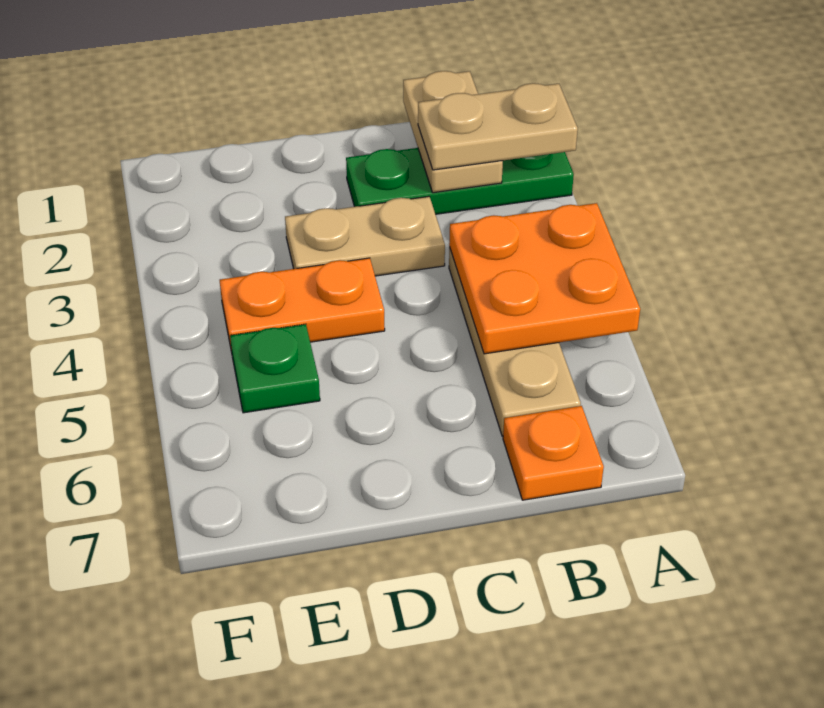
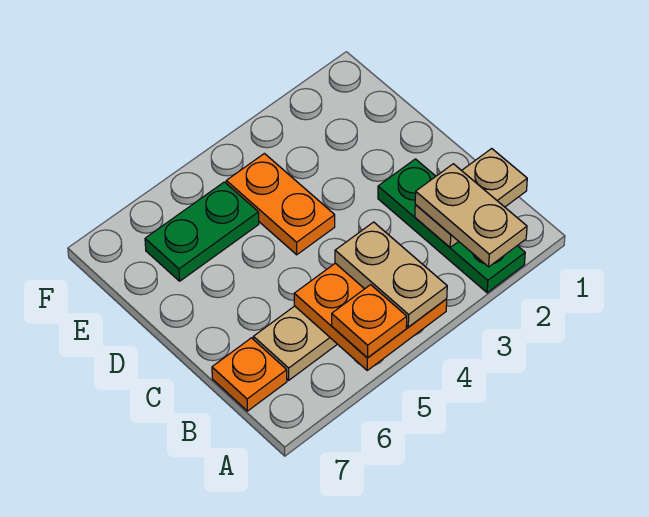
none -> orange plate A5 level 3
tan plate C3:D3 level 1 -> tan plate A4:B4 level 3
green plate E5 level 1 -> green plate E5:E6 level 1

